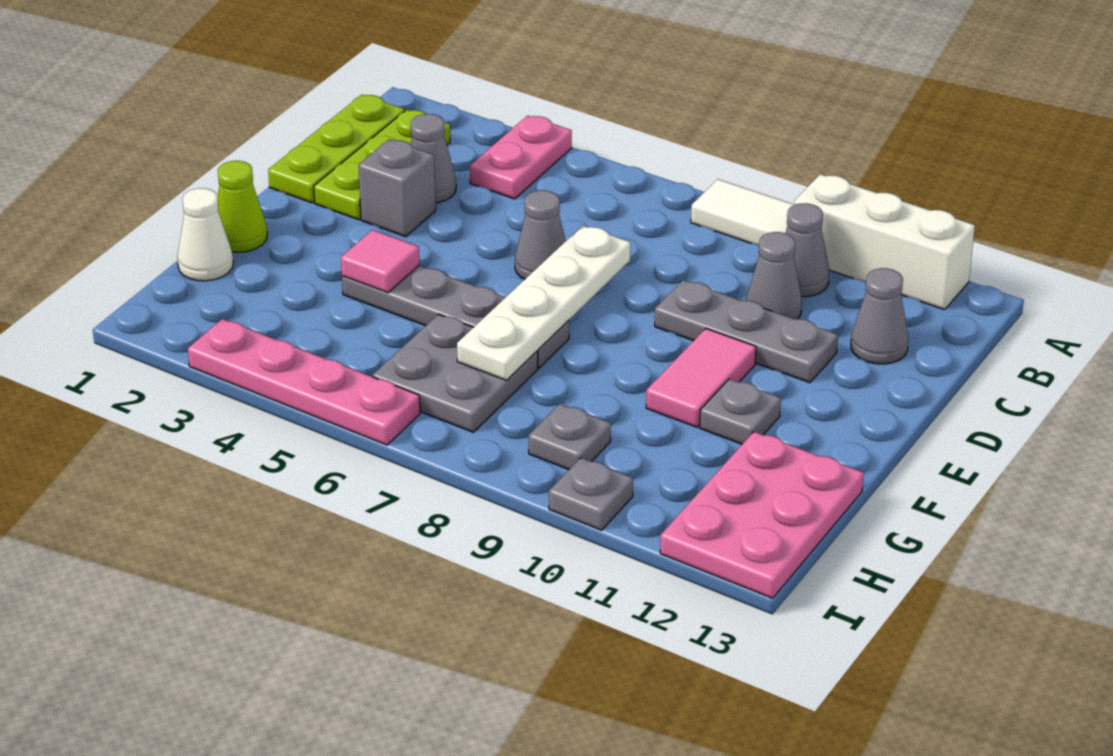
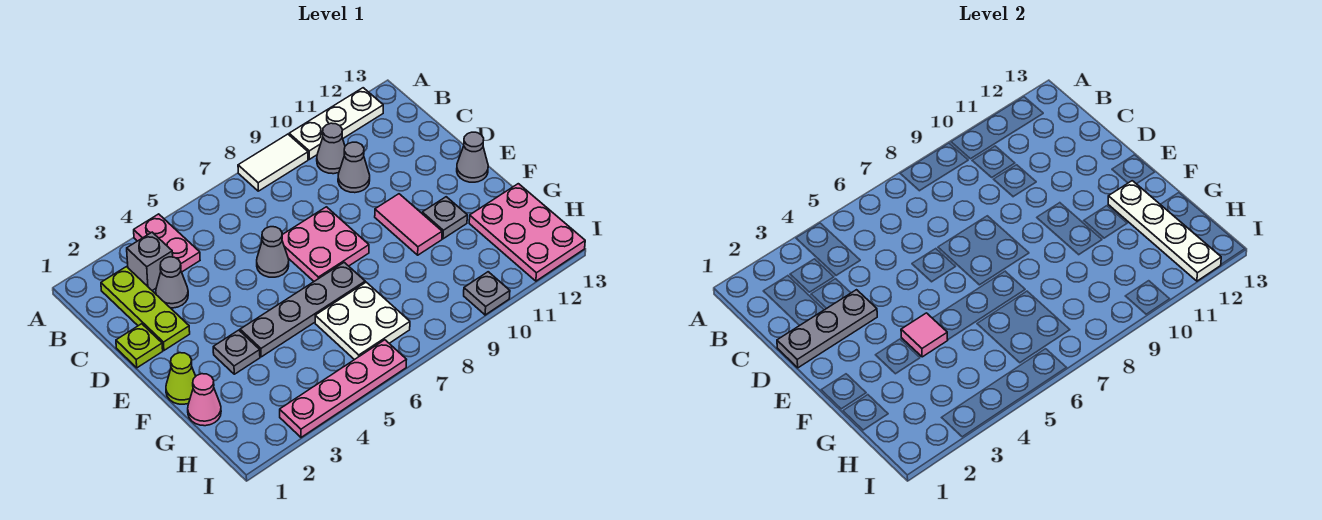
white brick A10:A12 level 1 -> white plate A10:A12 level 1
lime plate B1:D1 level 1 -> lime plate D1 level 1
grey cone C12 level 1 -> grey cone E13 level 1
grey brick D3 level 1 -> grey brick B3 level 1
none -> pink plate D7:E8 level 1
white plate D7:G7 level 2 -> white plate F12:I12 level 2
grey plate D9:D11 level 1 -> grey plate D1:D3 level 2
white cone G1 level 1 -> pink cone G1 level 1
grey plate G6:H7 level 1 -> white plate G6:H7 level 1
grey plate H9 level 1 -> grey plate F3 level 1

